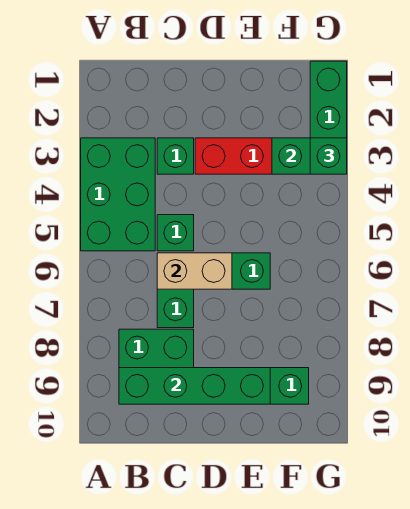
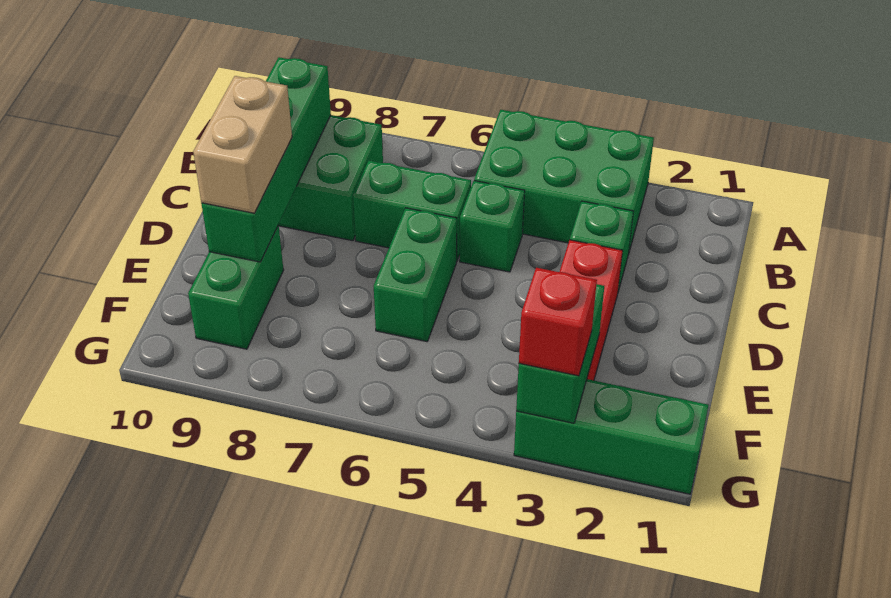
tan brick C6:D6 level 2 -> tan brick D9:E9 level 3
green brick G3 level 3 -> red brick G3 level 3

